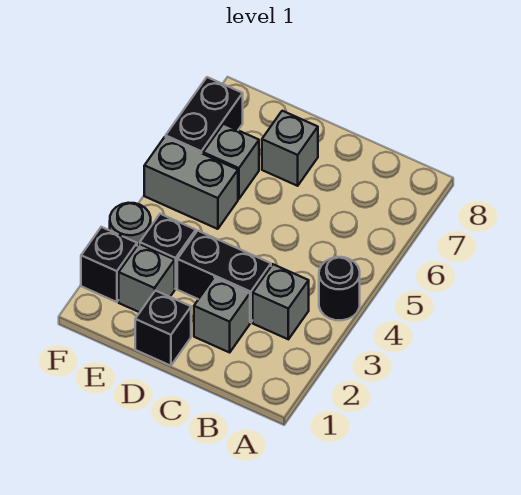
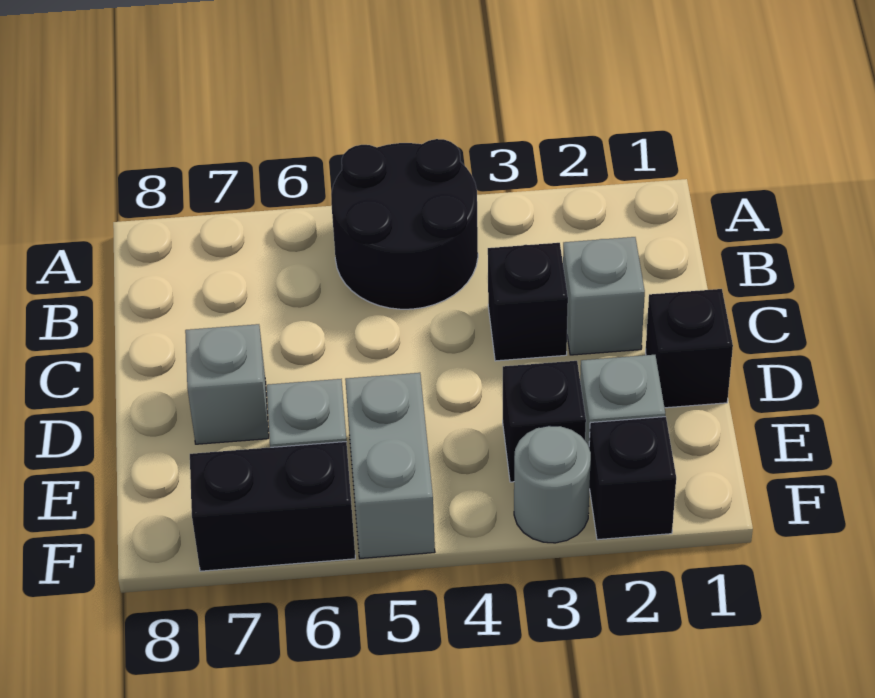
black round brick A4 level 1 -> black round brick A4:B5 level 1
grey brick B3 level 1 -> none
black brick C3:D3 level 1 -> black brick C3 level 1

